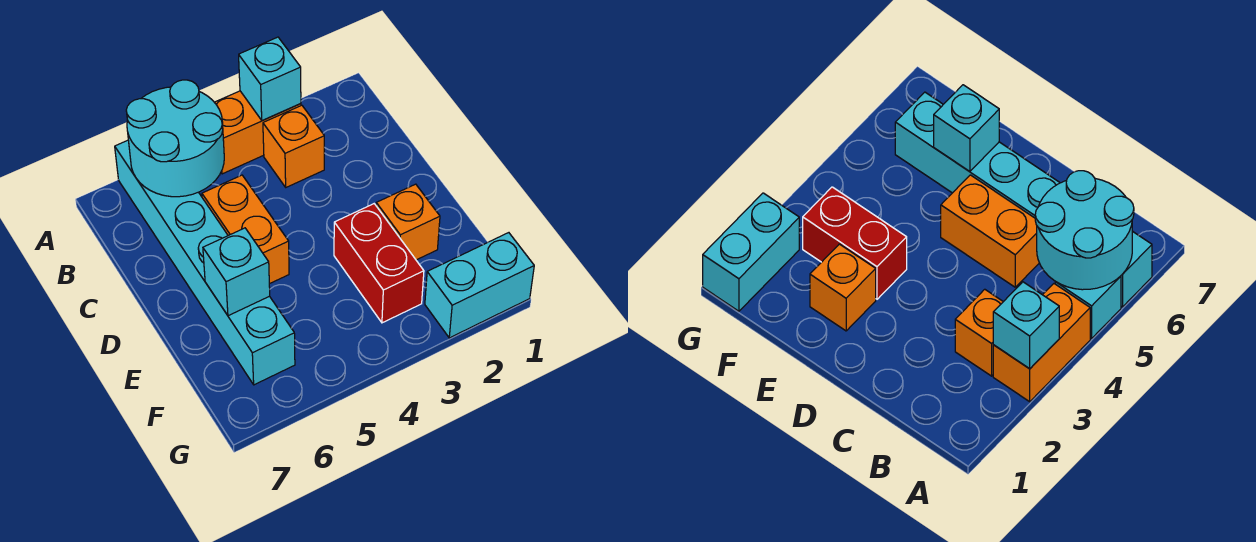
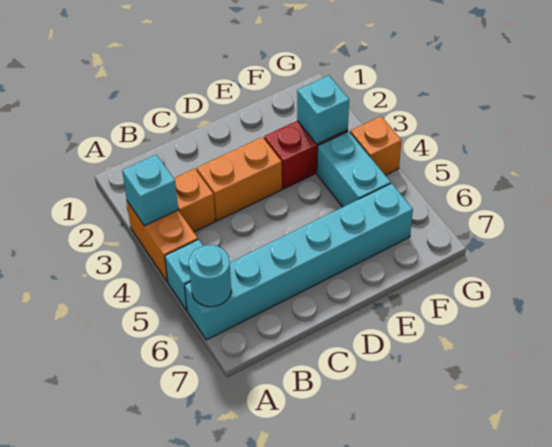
cyan round brick A5:B6 level 2 -> cyan round brick A6 level 2
orange brick C5:D5 level 1 -> orange brick C3:D3 level 1
orange brick E2 level 1 -> orange brick G4 level 1
cyan brick E6 level 2 -> cyan brick F3 level 2
cyan brick G1:G2 level 1 -> cyan brick F4:F5 level 1

